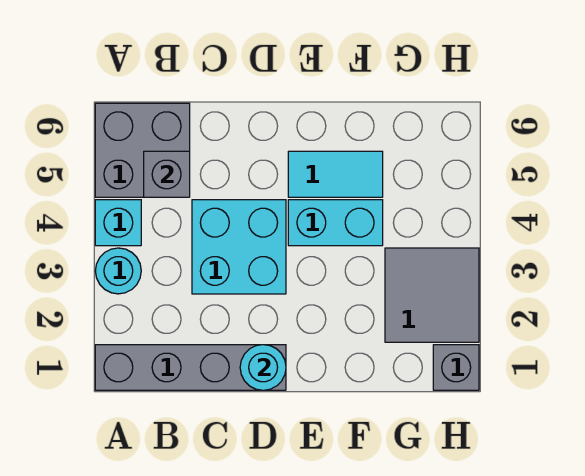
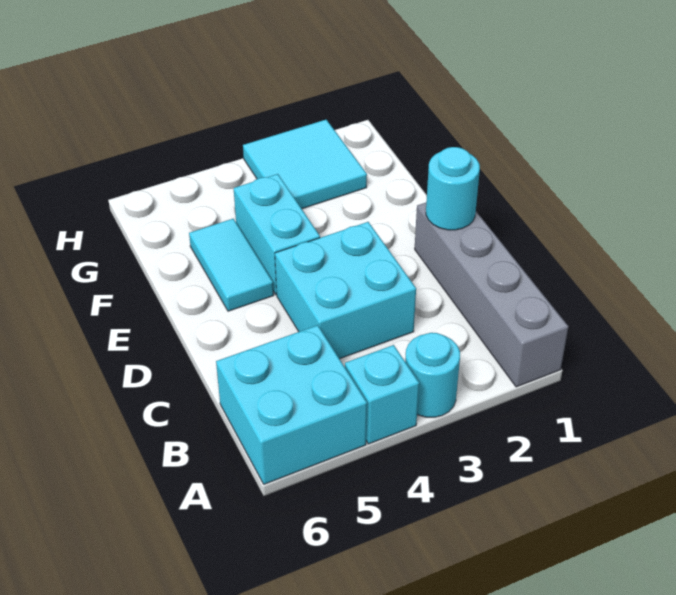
grey brick A5:B6 level 1 -> cyan brick A5:B6 level 1
grey brick B5 level 2 -> none
grey tile G2:H3 level 1 -> cyan tile G2:H3 level 1
grey brick H1 level 1 -> none

